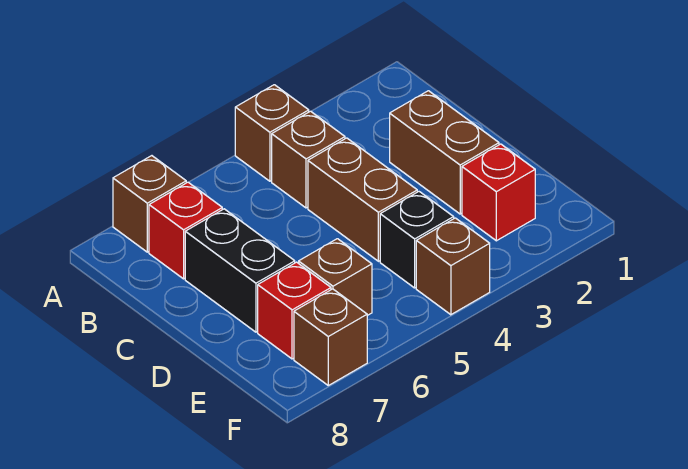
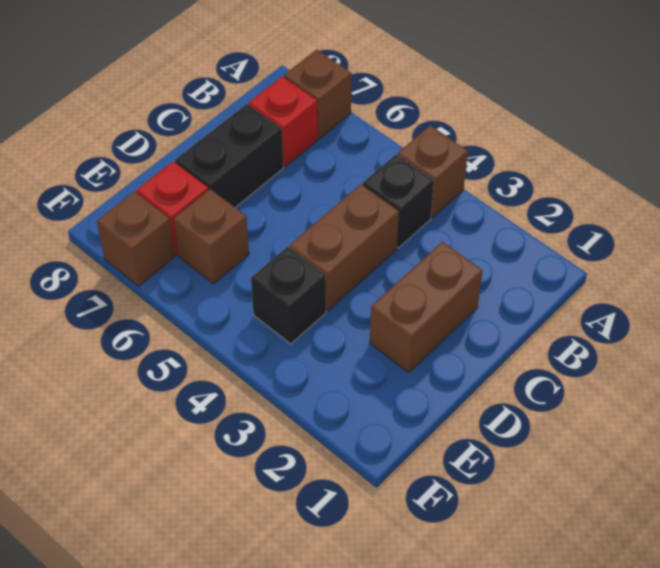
brown brick B4 level 1 -> black brick B4 level 1
red brick E2 level 1 -> none
brown brick F4 level 1 -> none

